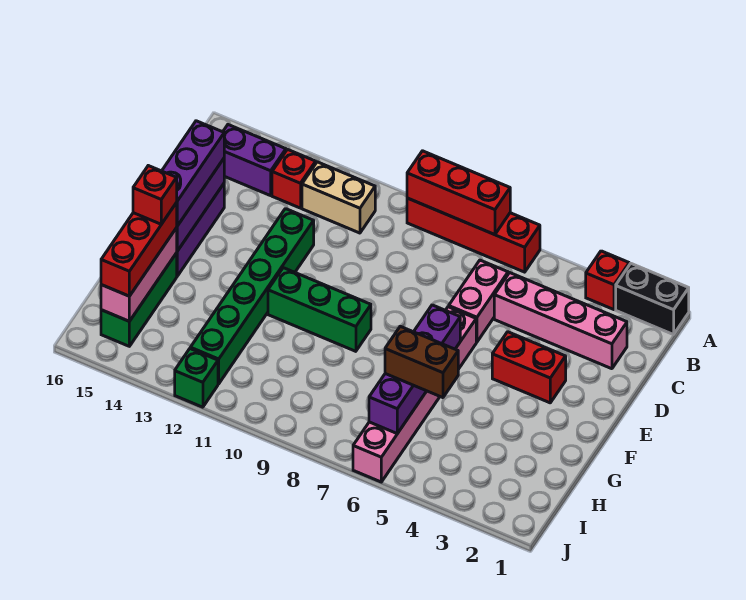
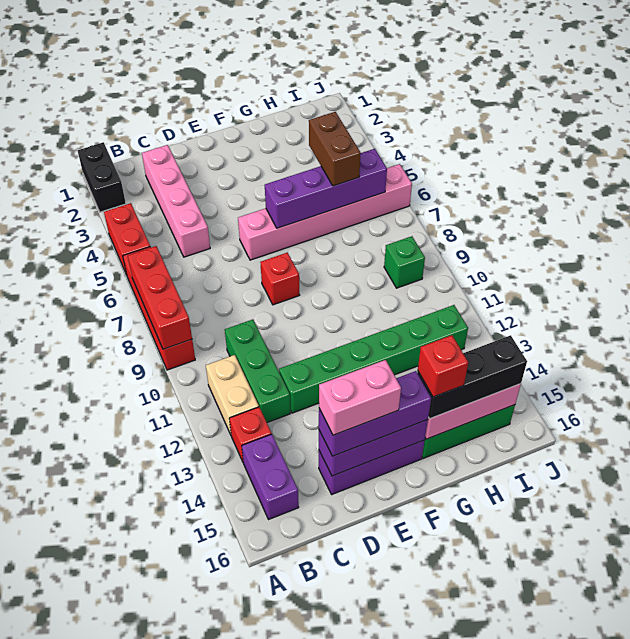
red brick A3 level 1 -> red brick E8 level 1
pink brick C6:D6 level 1 -> pink brick D15:E15 level 4
red brick E3:E4 level 1 -> red brick A4:A5 level 1
green brick F9:F11 level 1 -> green brick C10:C12 level 1
red brick G15:I15 level 3 -> black brick G15:I15 level 3
green brick J12 level 1 -> green brick I9 level 1

